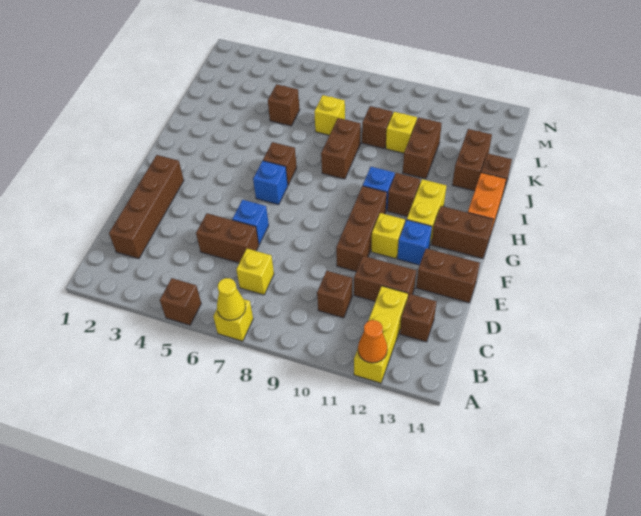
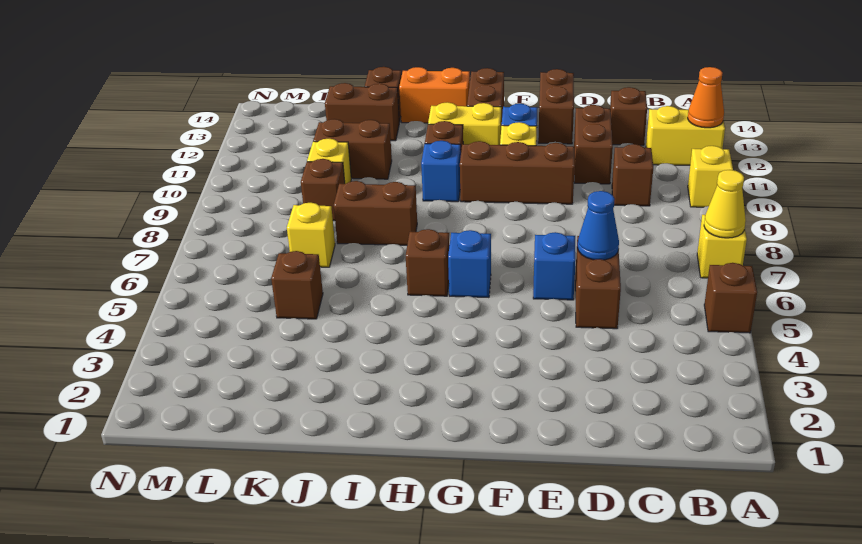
yellow brick A12:C12 level 1 -> yellow brick A12:B12 level 1
brown brick C2:F2 level 1 -> none
yellow brick C7 level 1 -> yellow brick A10 level 1
none -> blue cone D6 level 2

